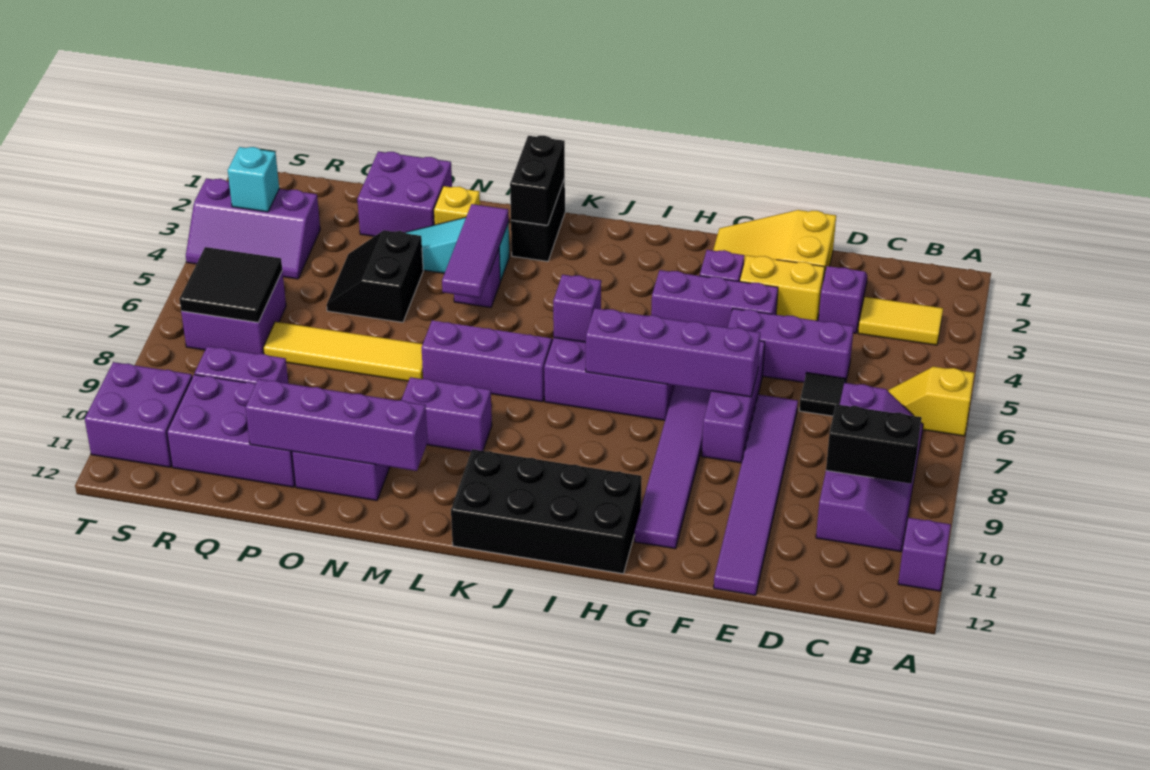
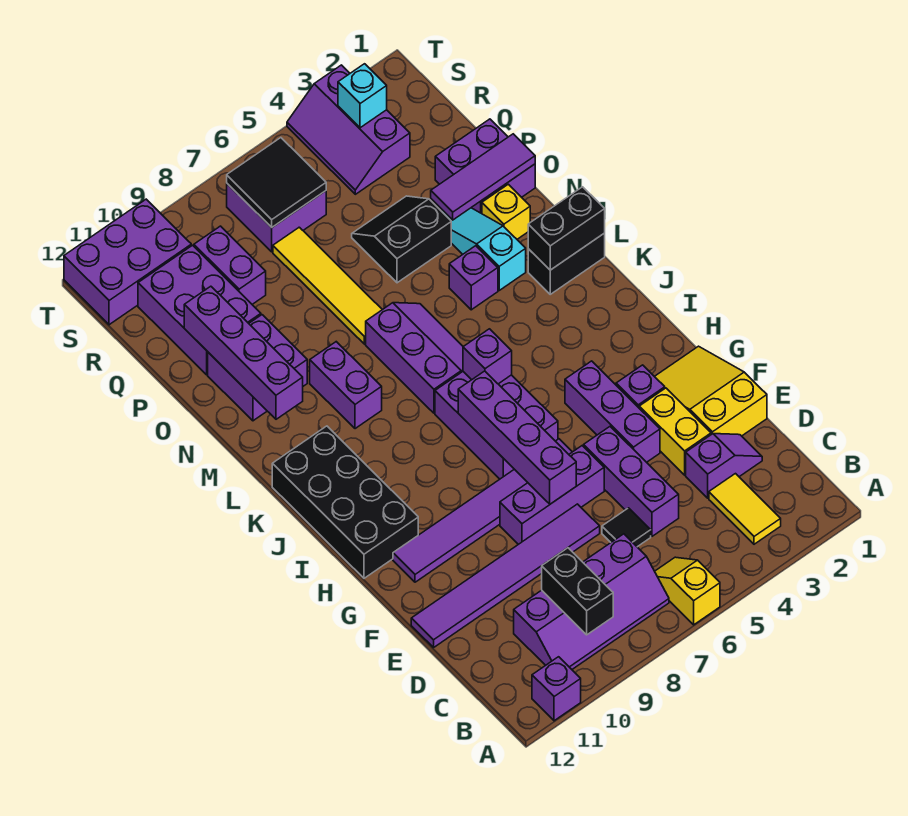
purple tile M3:M5 level 2 -> purple tile O1:O3 level 2
purple brick S10:T11 level 1 -> purple brick S10:T12 level 1

